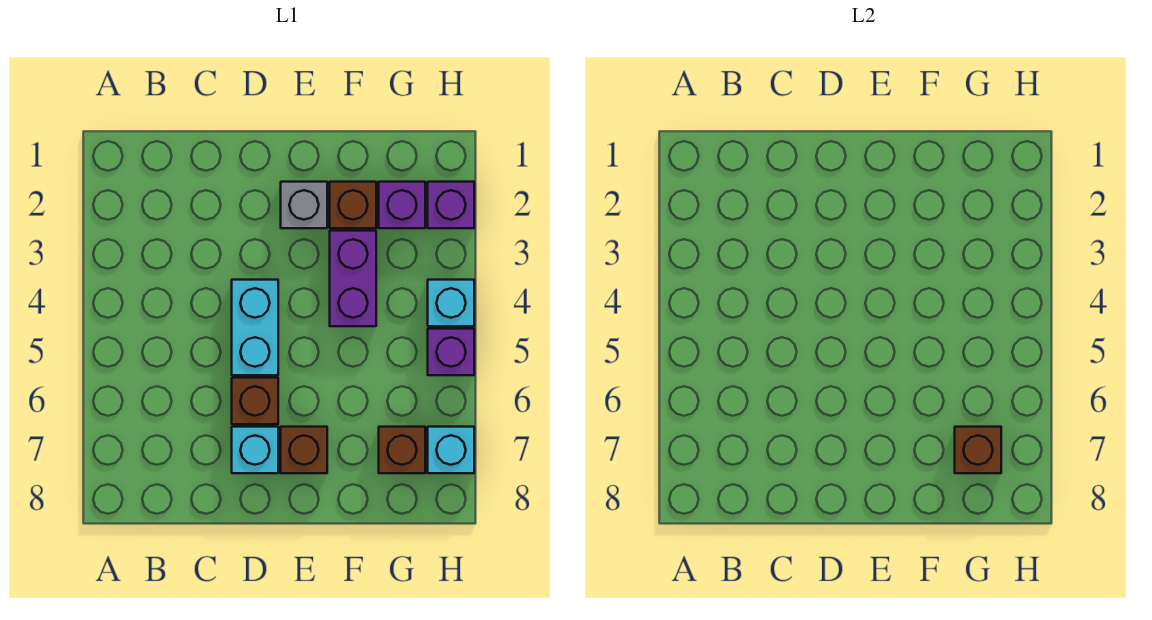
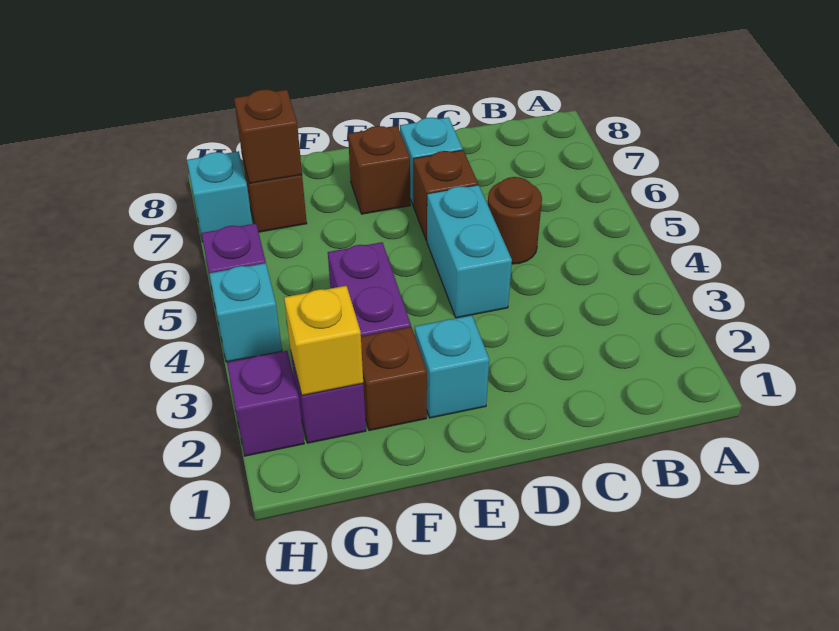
none -> brown round brick C5 level 1
grey brick E2 level 1 -> cyan brick E2 level 1
none -> yellow brick G2 level 2

